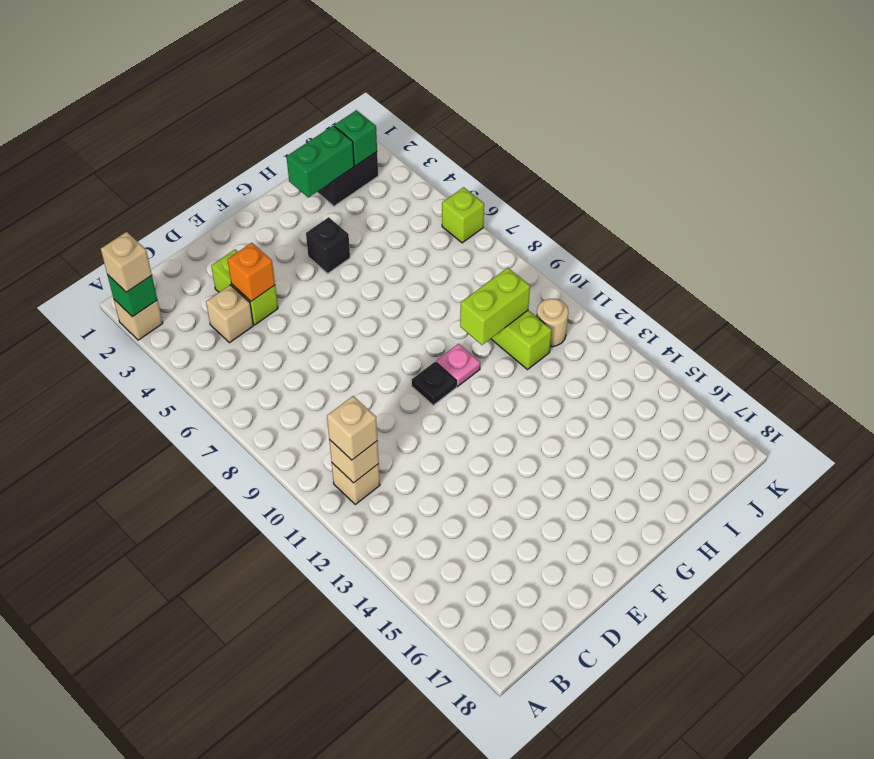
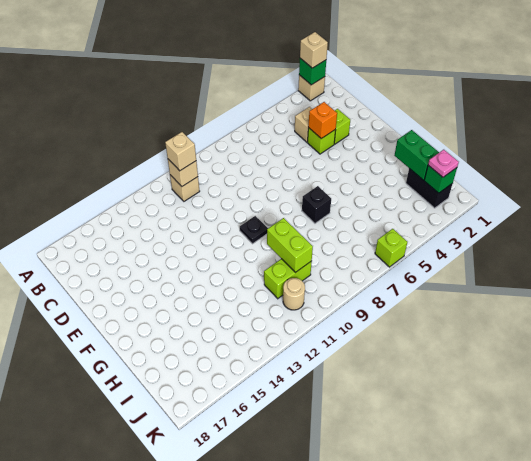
black brick G4 level 1 -> black brick G7 level 1
pink plate G10 level 1 -> pink plate J2 level 3

